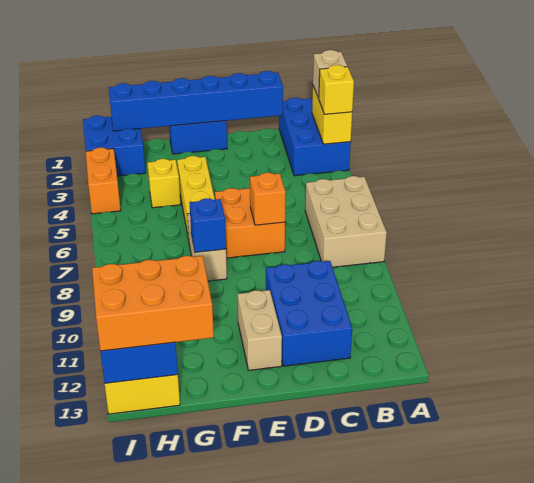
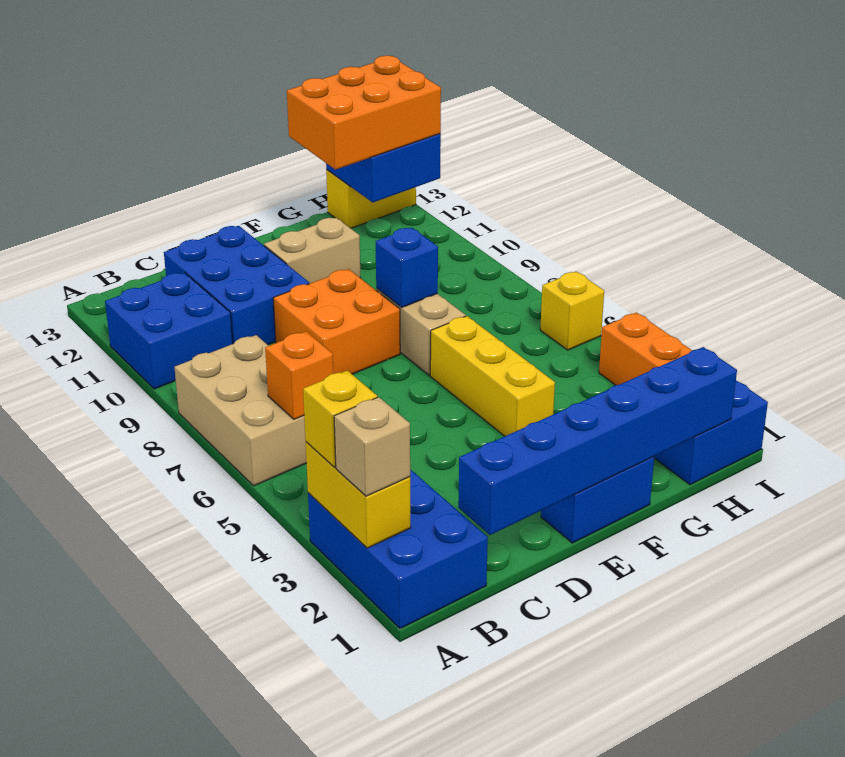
none -> blue brick A10:B11 level 1
orange brick D6:E7 level 1 -> orange brick D8:E9 level 1
orange brick D7 level 2 -> orange brick B6 level 2
tan brick E11:E12 level 1 -> tan brick E11:F11 level 1
yellow brick G4 level 1 -> yellow brick I6 level 1

